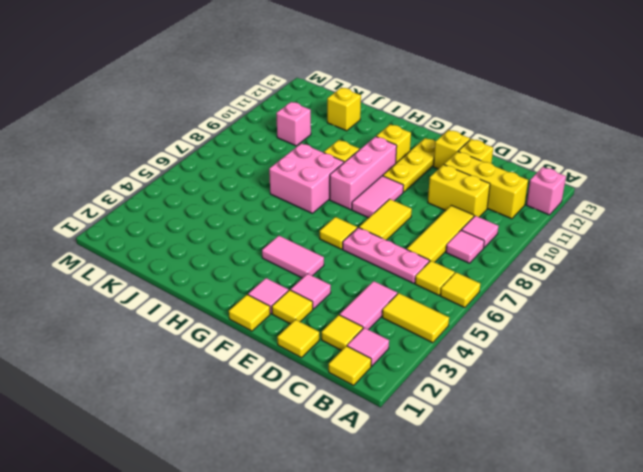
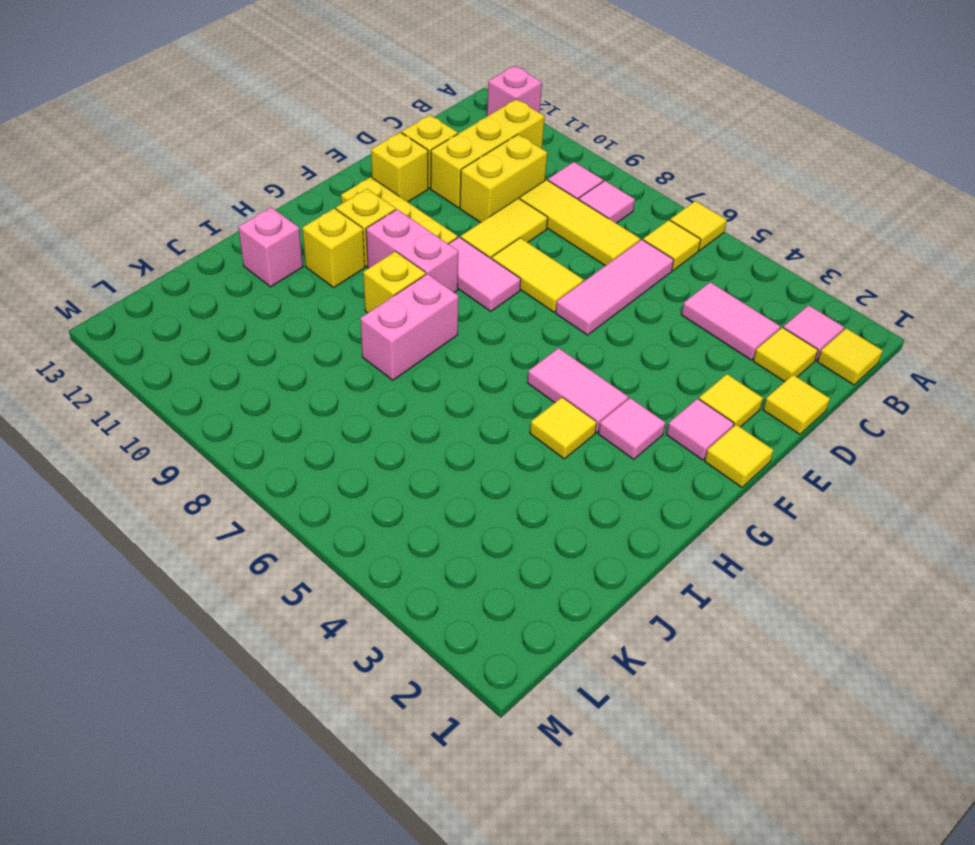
yellow tile A4:B4 level 1 -> yellow tile D9:E9 level 1
pink plate C6:E6 level 1 -> pink tile C6:E6 level 1
pink tile E3 level 1 -> pink tile G3 level 1
pink tile F4:G4 level 1 -> pink tile G4:G5 level 1
yellow tile F6 level 1 -> yellow tile H4 level 1
pink brick G8:G10 level 1 -> pink brick G9:G10 level 1
pink brick H7:I8 level 1 -> pink brick H8:I8 level 1
yellow brick J12 level 1 -> yellow brick H11 level 1
pink brick K10 level 1 -> pink brick I12 level 1

